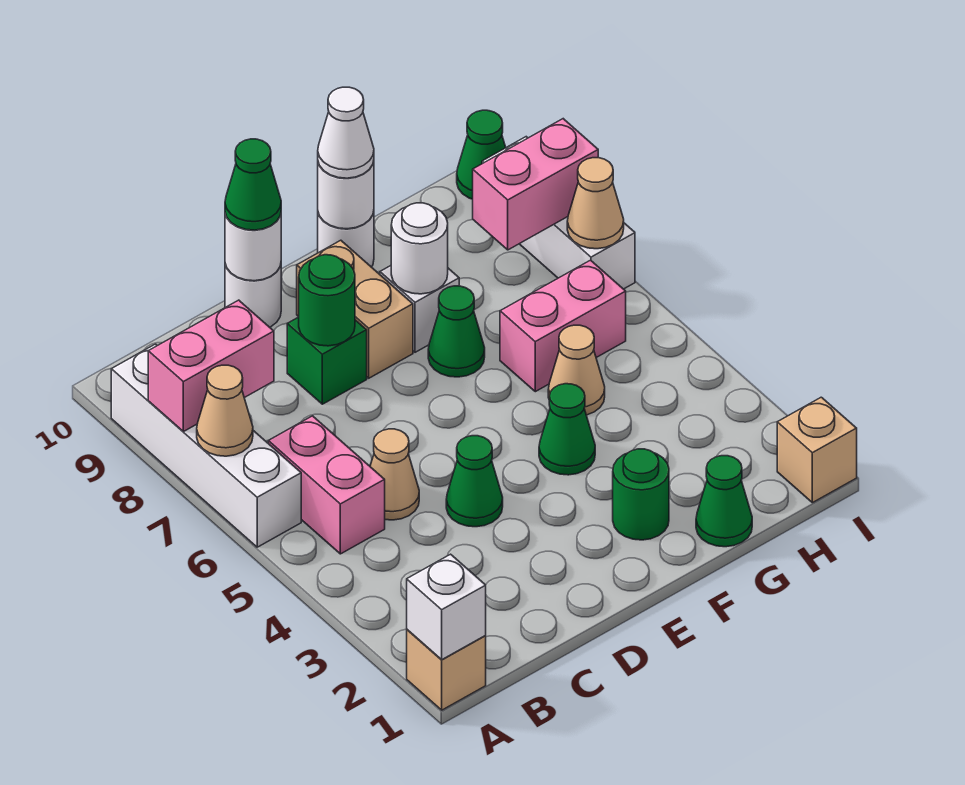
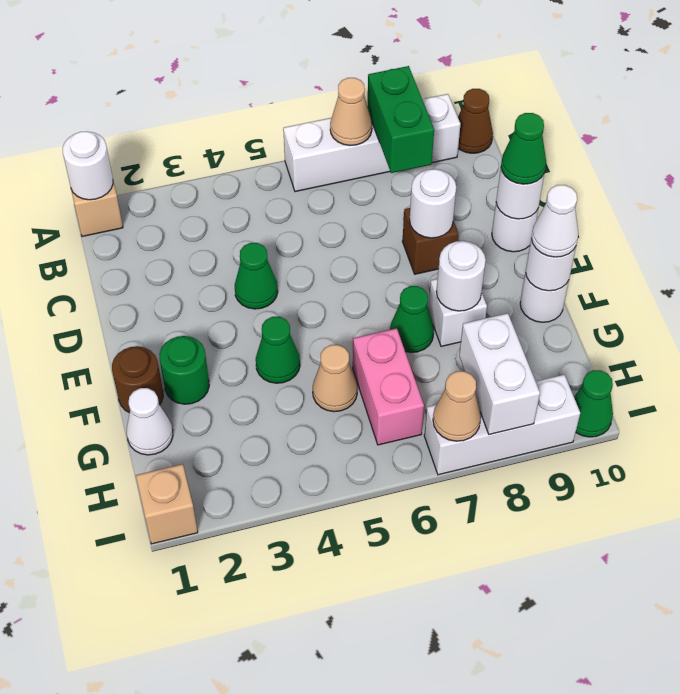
white brick A1 level 2 -> white round brick A1 level 2
pink brick A8:B8 level 2 -> green brick A8:B8 level 2
none -> brown cone A10 level 1
pink brick B5:B6 level 1 -> none
tan cone C5 level 1 -> none
green brick D8 level 1 -> brown brick D8 level 1
green round brick D8 level 2 -> white round brick D8 level 2
tan brick E8:E9 level 1 -> none
none -> brown round brick F1 level 1
green cone G1 level 1 -> white cone G1 level 1
pink brick H8:I8 level 2 -> white brick H8:I8 level 2

